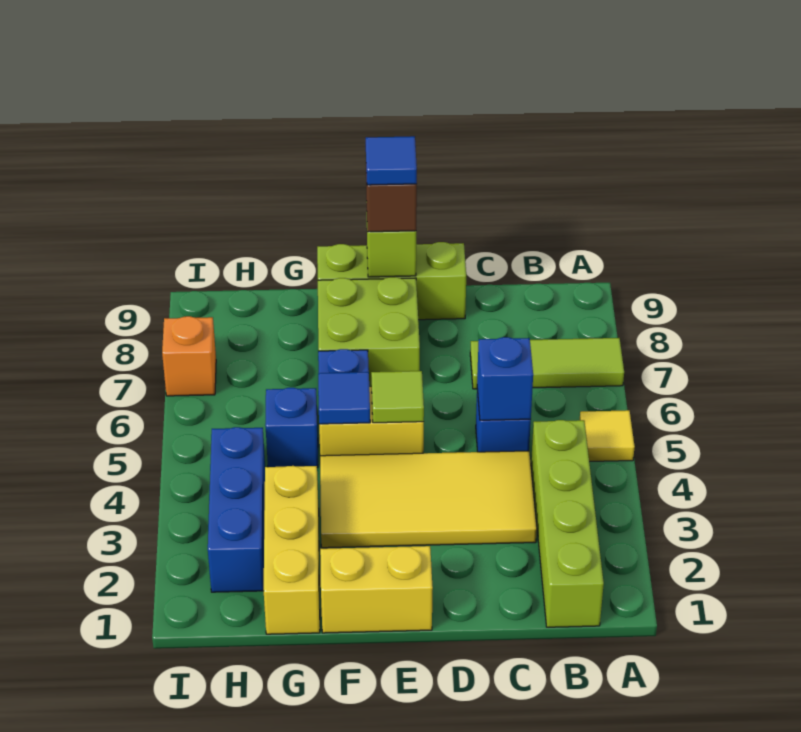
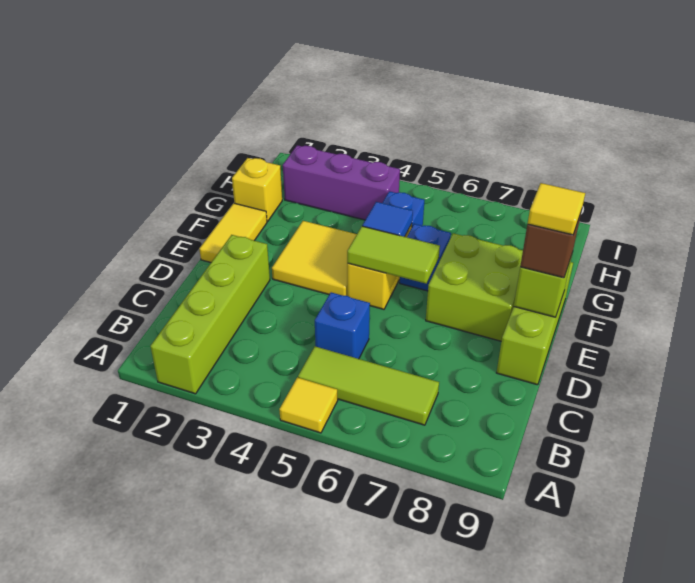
lime tile A7:C7 level 1 -> lime tile B5:B7 level 1
lime brick B1:B4 level 1 -> lime brick A2:D2 level 1
yellow tile C3:F4 level 1 -> yellow tile E3:F4 level 1
blue brick C5 level 2 -> none
yellow brick E1:F1 level 1 -> yellow tile E1:F1 level 1
lime tile E5 level 2 -> lime tile E5:E6 level 2
blue tile E9 level 4 -> yellow tile E9 level 4
yellow brick G1:G3 level 1 -> yellow brick G1 level 1
blue brick H2:H4 level 1 -> purple brick H2:H4 level 1
orange brick I7 level 1 -> none

